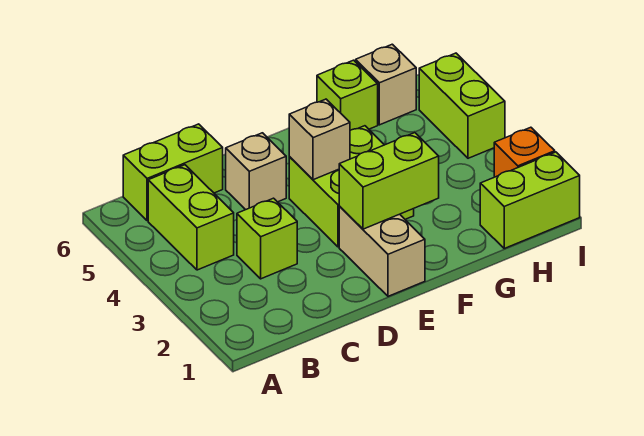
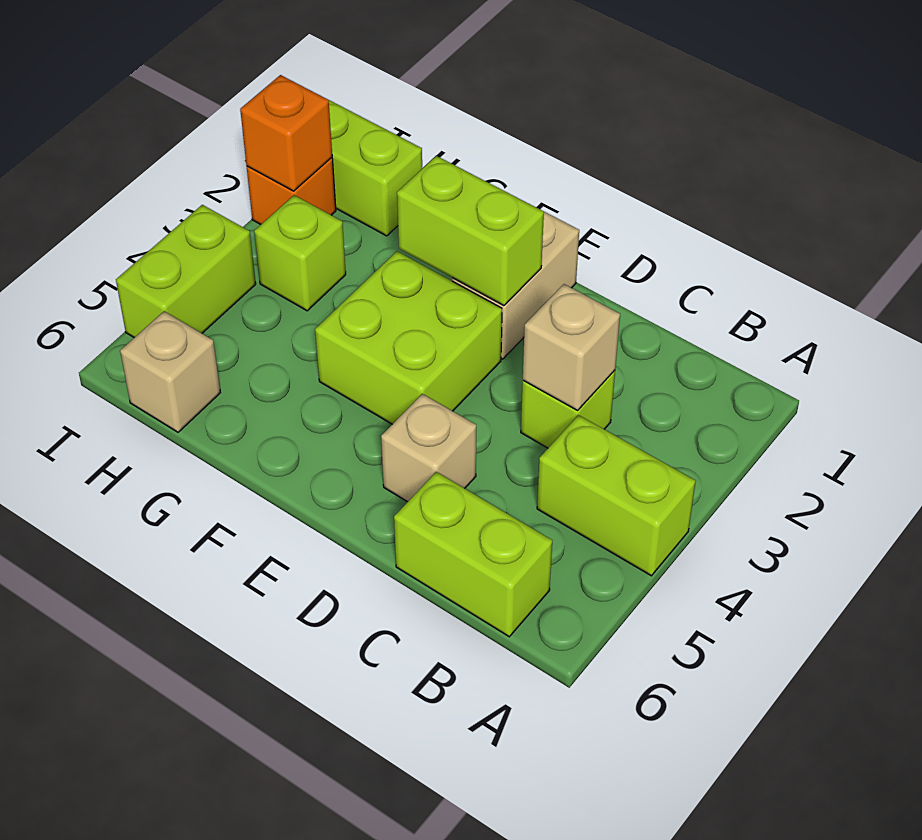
lime brick B4:B5 level 1 -> lime brick A4:B4 level 1
tan brick E4 level 2 -> tan brick C3 level 2
lime brick G6 level 1 -> lime brick H3 level 1
none -> orange brick I2 level 2

